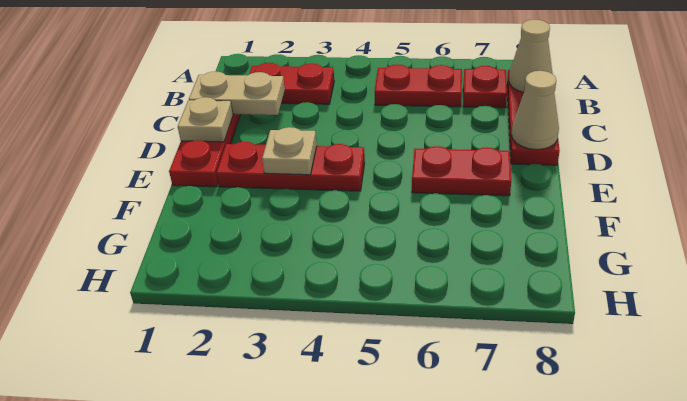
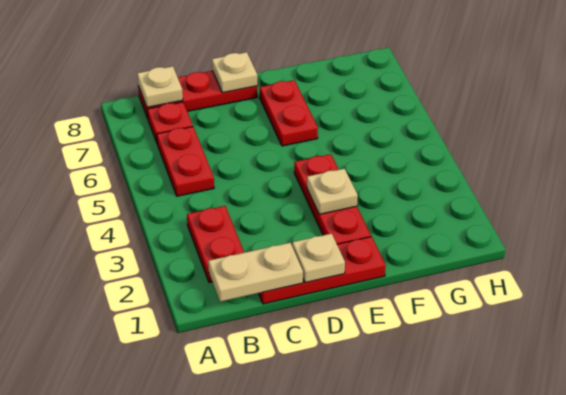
tan cone B8 level 2 -> tan plate B8 level 2
tan plate C1:C2 level 2 -> tan plate B1:C1 level 2
tan cone D8 level 2 -> tan plate D8 level 2

